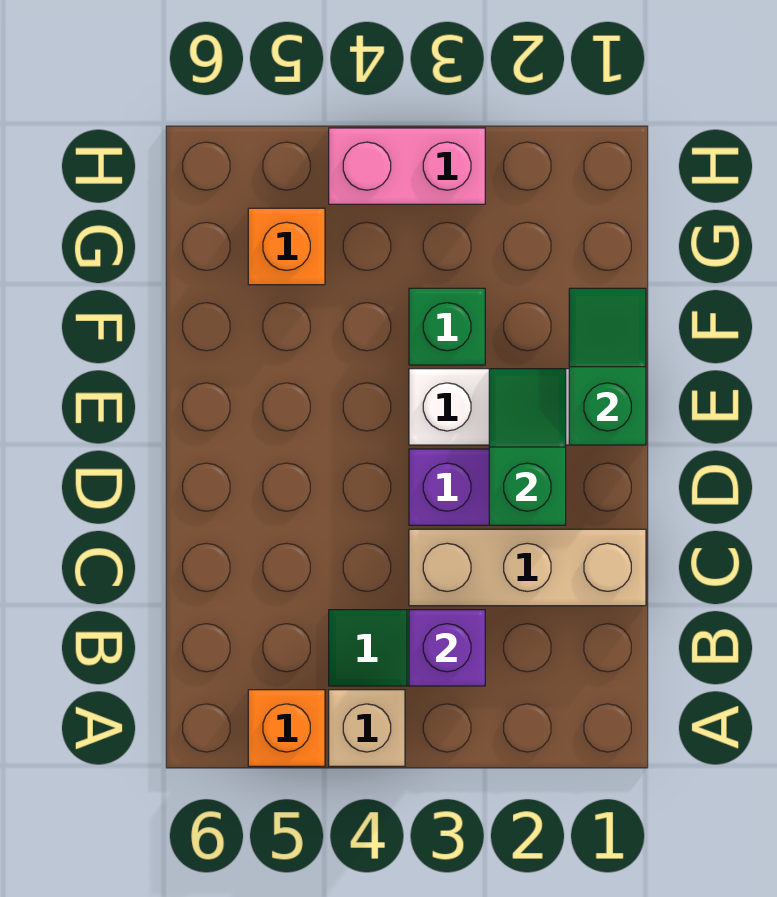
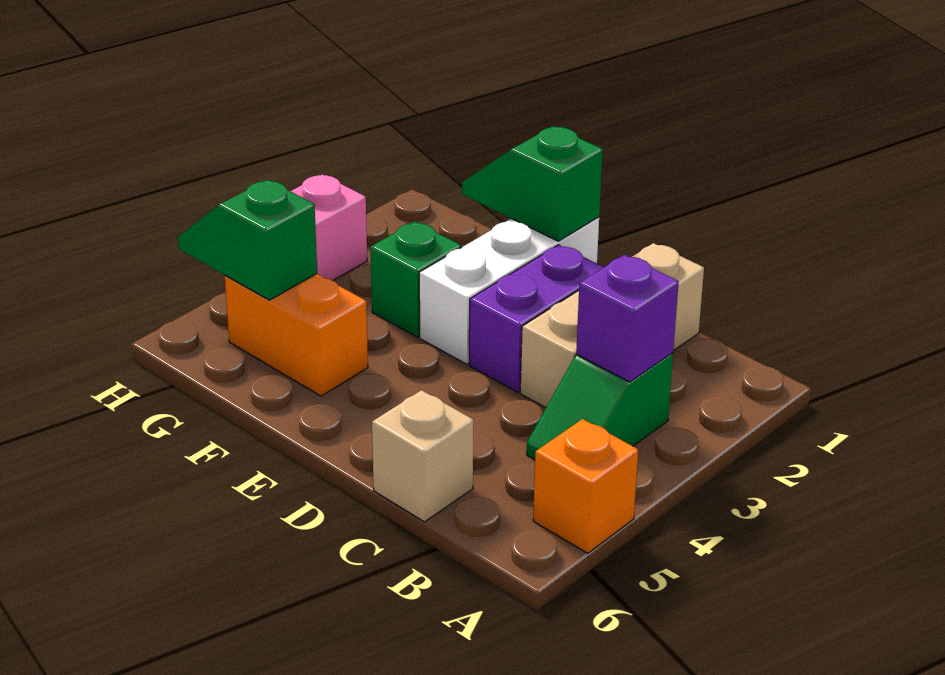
tan brick A4 level 1 -> tan brick C6 level 1
green slope D2:E2 level 2 top D -> green slope G5:H5 level 2 top G
orange brick G5 level 1 -> orange brick F5:G5 level 1

